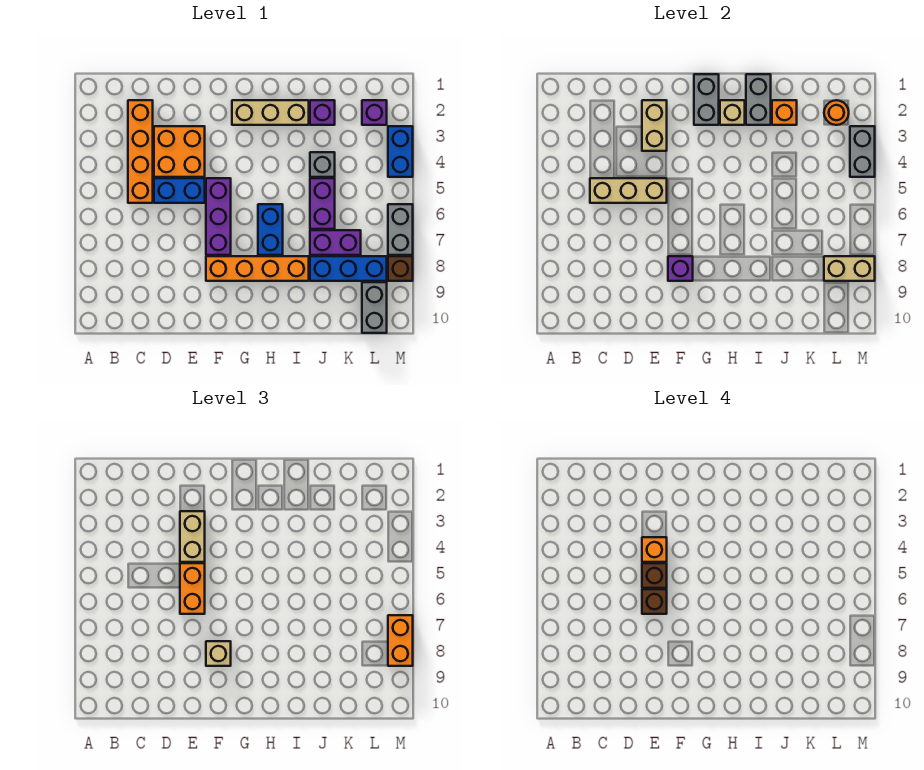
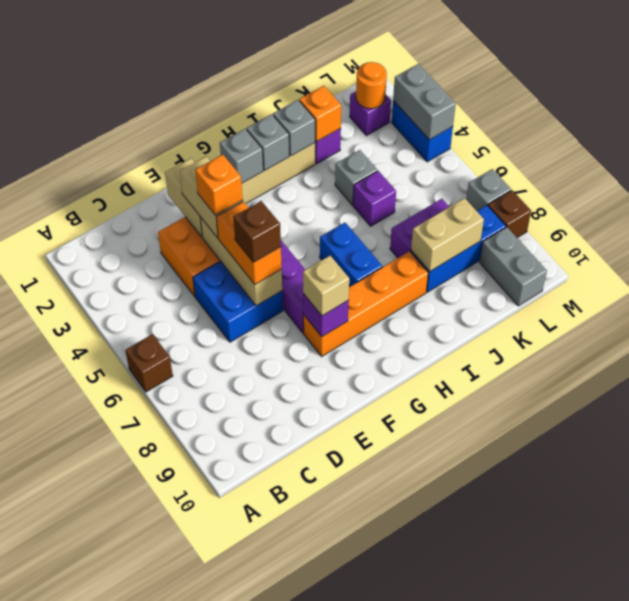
orange brick C2:C5 level 1 -> none
tan brick C5:E5 level 2 -> tan brick E4:E6 level 2
blue brick D5:E5 level 1 -> blue brick D5:E6 level 1
brown brick E5 level 4 -> brown brick A6 level 1
grey brick G1:G2 level 2 -> grey brick G2 level 2
tan brick H2 level 2 -> grey brick H2 level 2
grey brick I1:I2 level 2 -> grey brick I2 level 2
purple brick J5:J6 level 1 -> purple brick J5 level 1
tan brick L8:M8 level 2 -> tan brick J8:K8 level 2
grey brick M6:M7 level 1 -> grey brick M7 level 1
orange brick M7:M8 level 3 -> none

